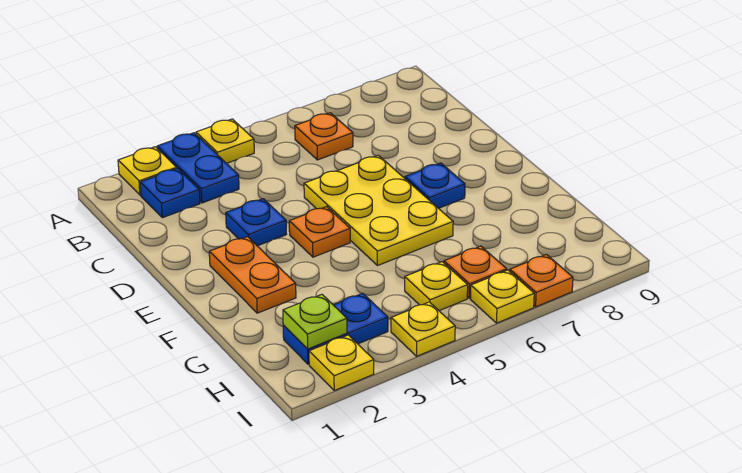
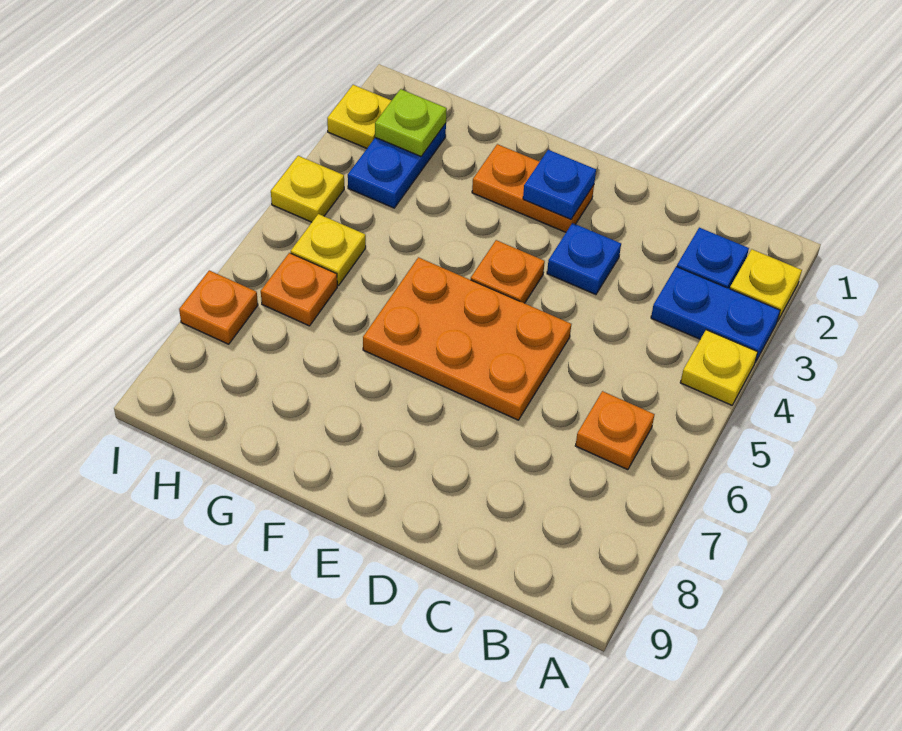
yellow plate D5:F6 level 1 -> orange plate D5:F6 level 1
blue plate E7 level 1 -> blue plate E2 level 2
yellow plate I6 level 1 -> none

